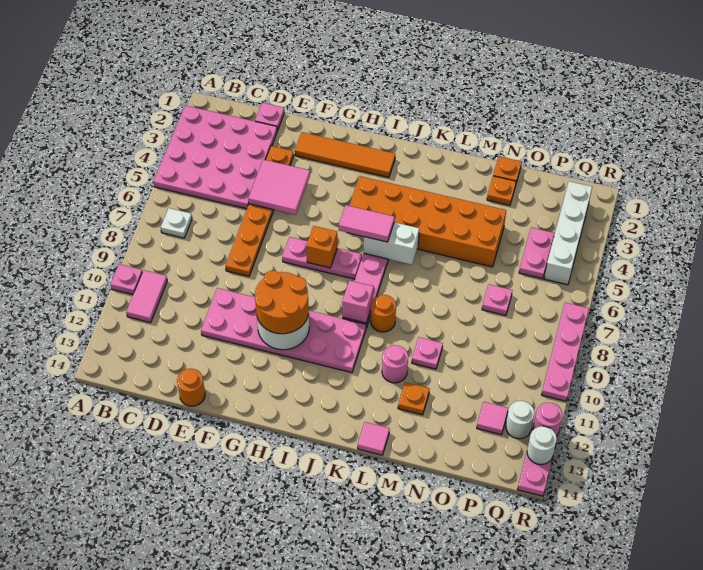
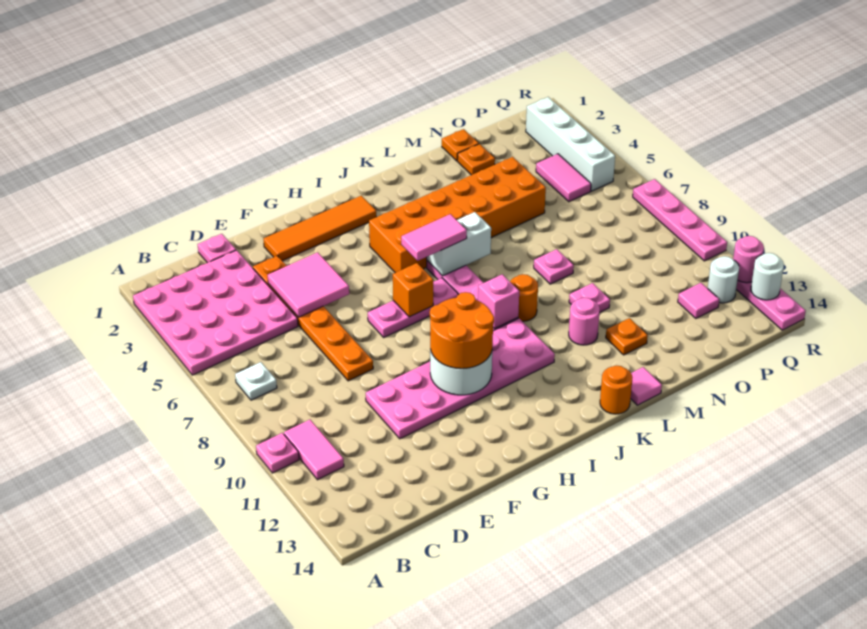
orange round brick E14 level 1 -> orange round brick K14 level 1
pink plate O7 level 1 -> pink plate M8 level 1
pink plate P4:P5 level 1 -> pink tile P4:P5 level 1

